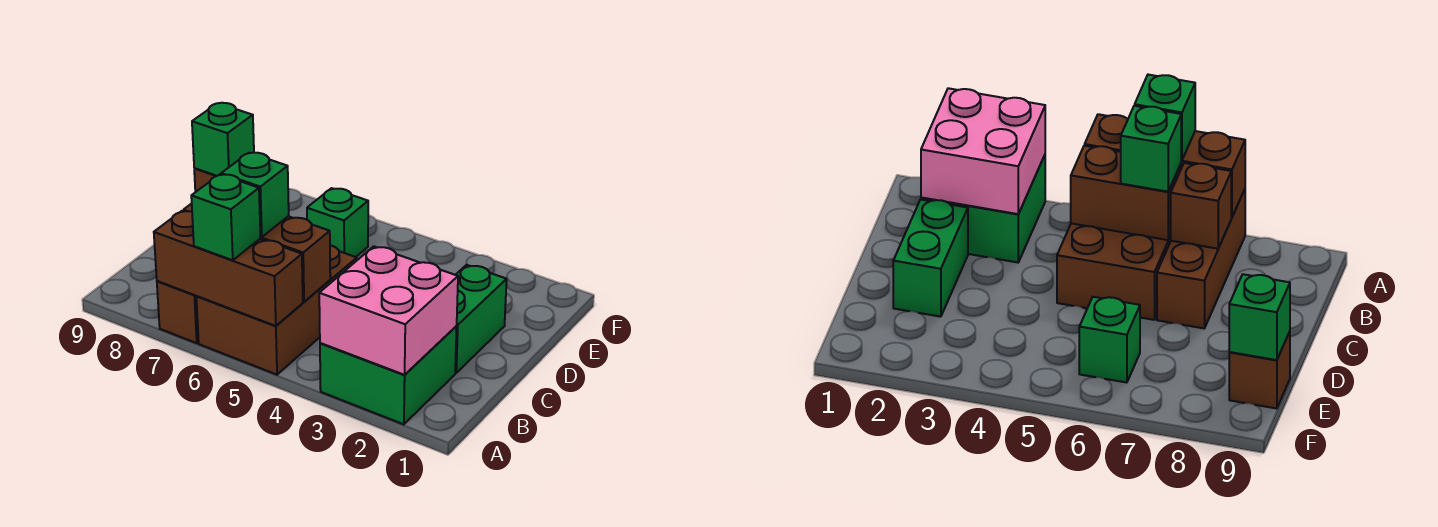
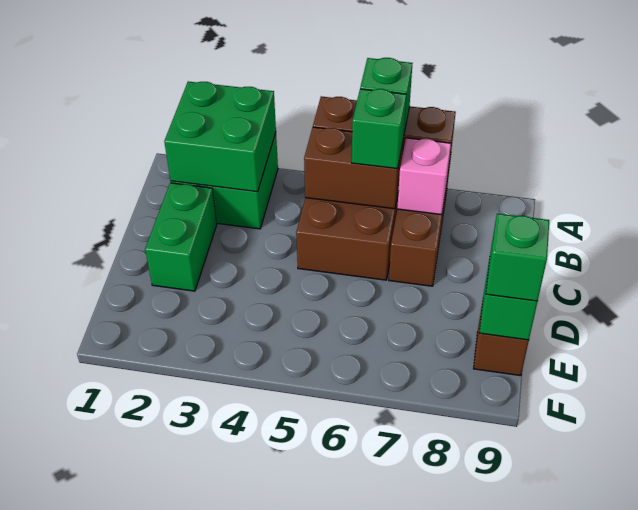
pink brick A2:B3 level 2 -> green brick A2:B3 level 2
brown brick B7 level 2 -> pink brick B7 level 2
green brick E6 level 1 -> green brick E9 level 3

